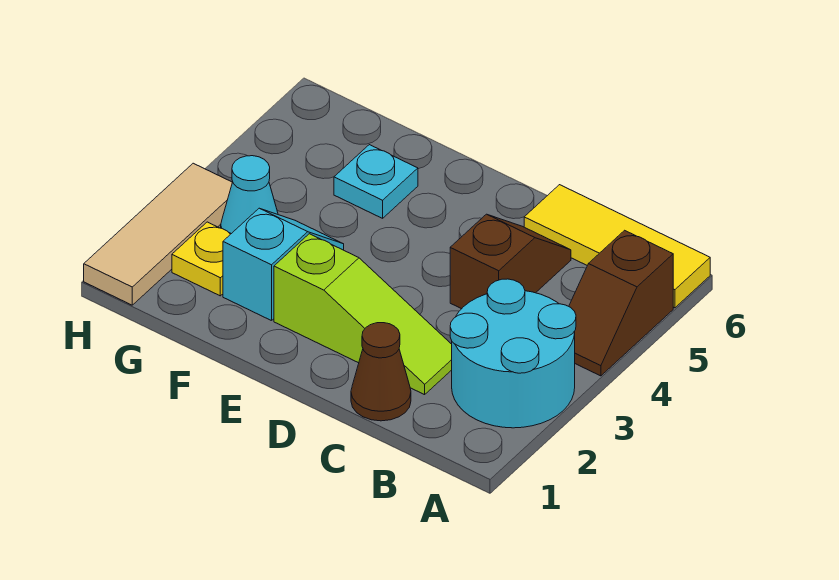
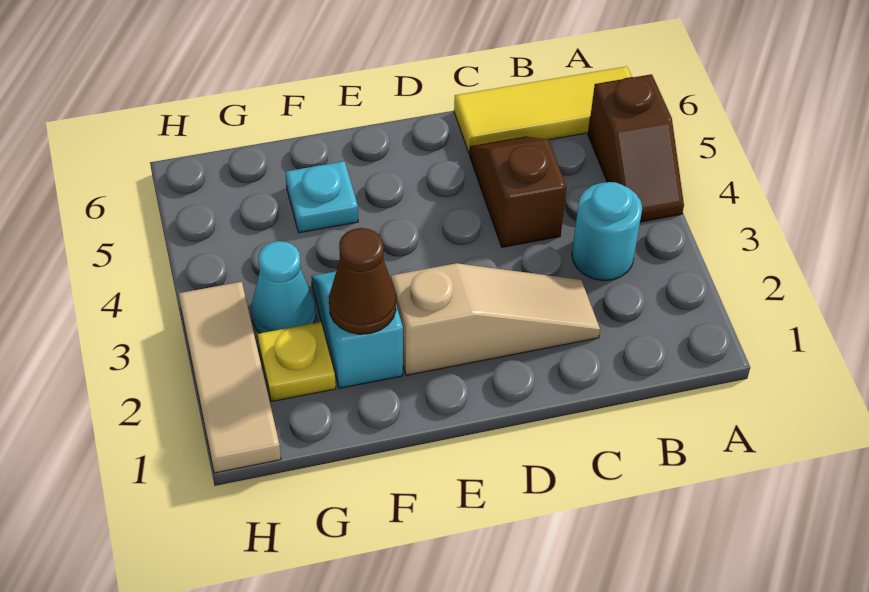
cyan round brick A2:B3 level 1 -> cyan round brick B3 level 1
brown cone C1 level 1 -> brown cone F2 level 2
lime slope C2:E2 level 1 top E -> tan slope C2:E2 level 1 top E

